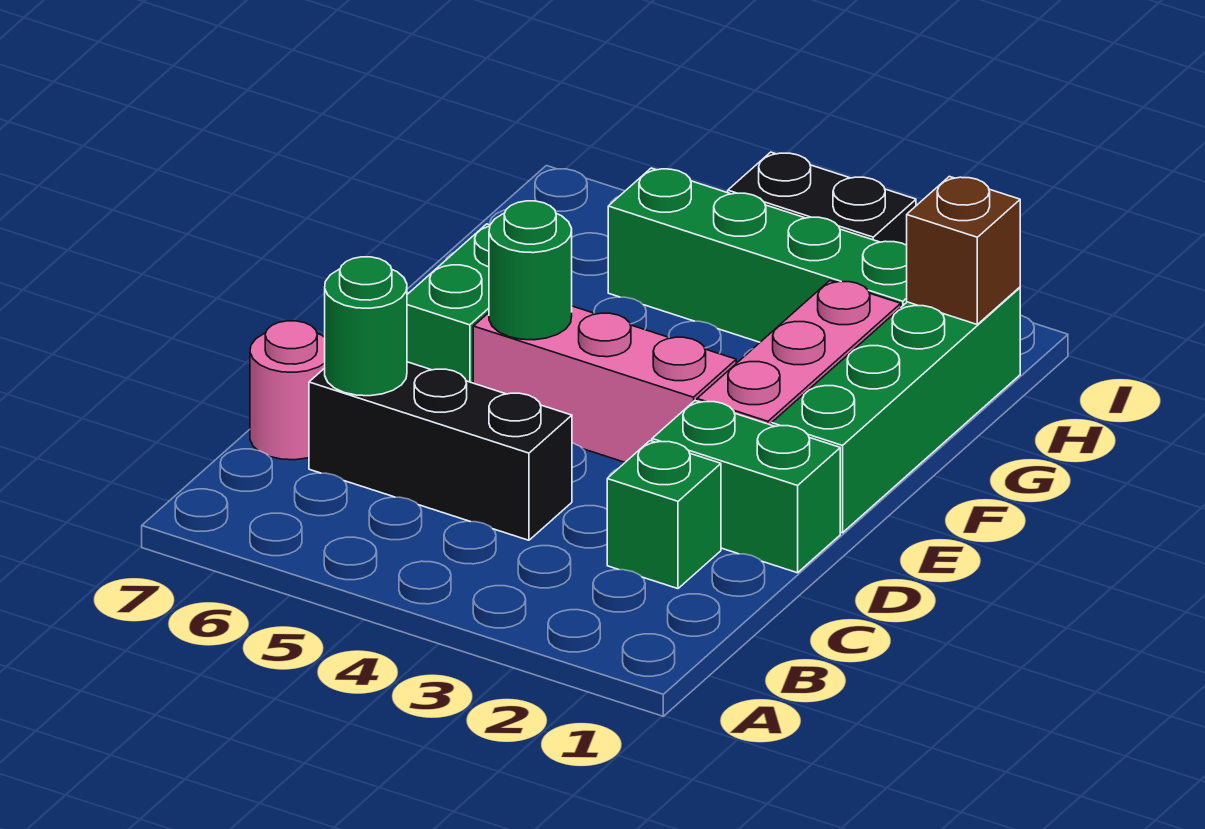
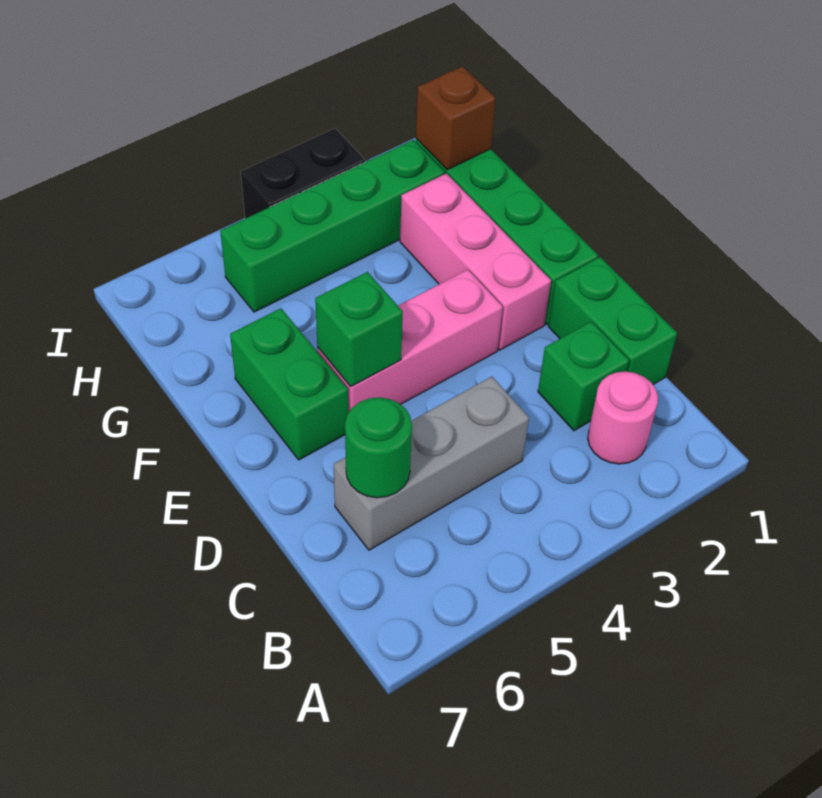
black brick C4:C6 level 1 -> grey brick C4:C6 level 1
pink round brick C7 level 1 -> pink round brick B2 level 1
green brick D1:D2 level 1 -> green brick C1:D1 level 1
green round brick E5 level 2 -> green brick E5 level 2

